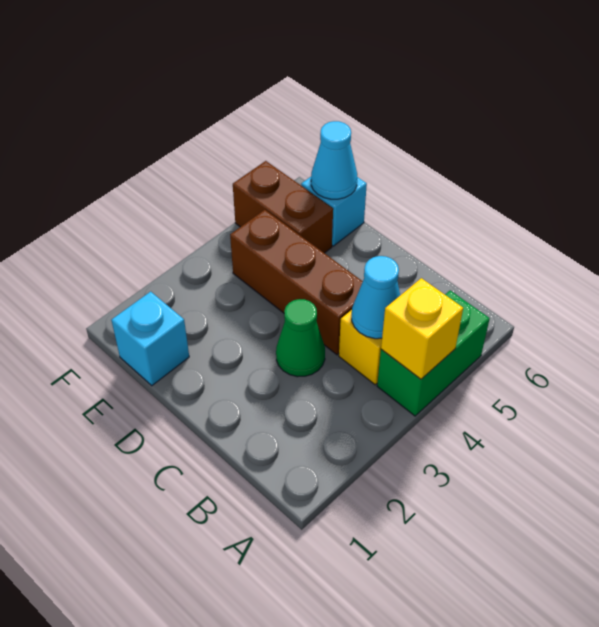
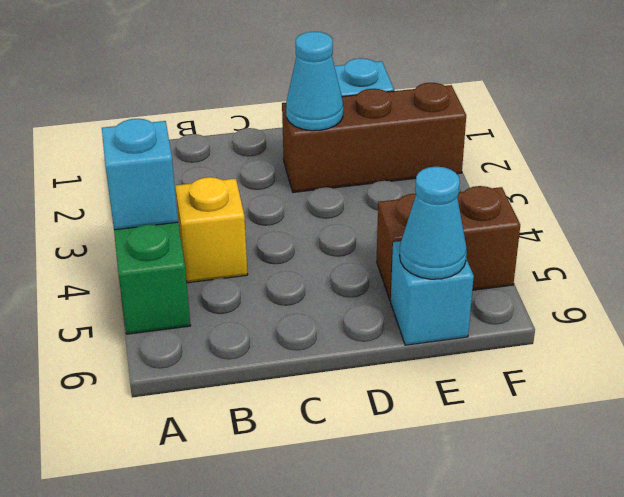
yellow brick A4 level 2 -> cyan brick A4 level 2
cyan cone B4 level 2 -> cyan cone D2 level 2
green cone C3 level 1 -> none
brown brick C4:E4 level 1 -> brown brick D2:F2 level 1

